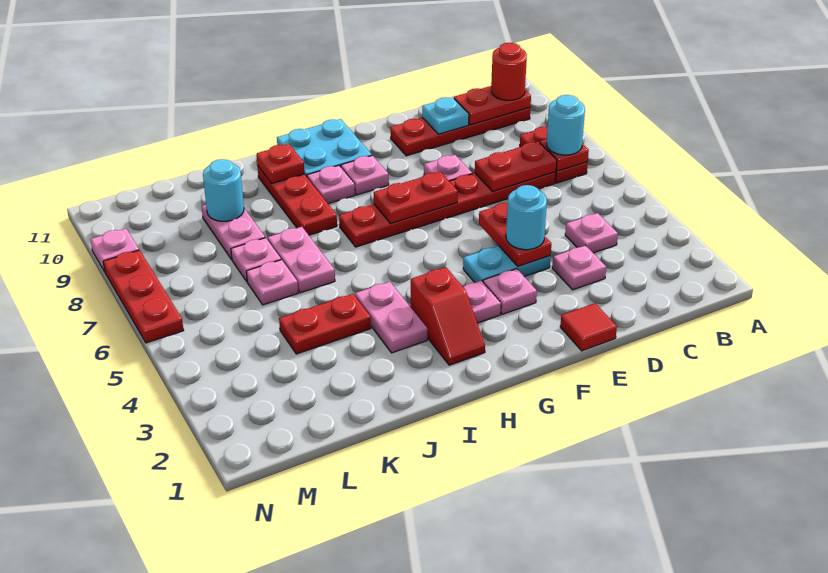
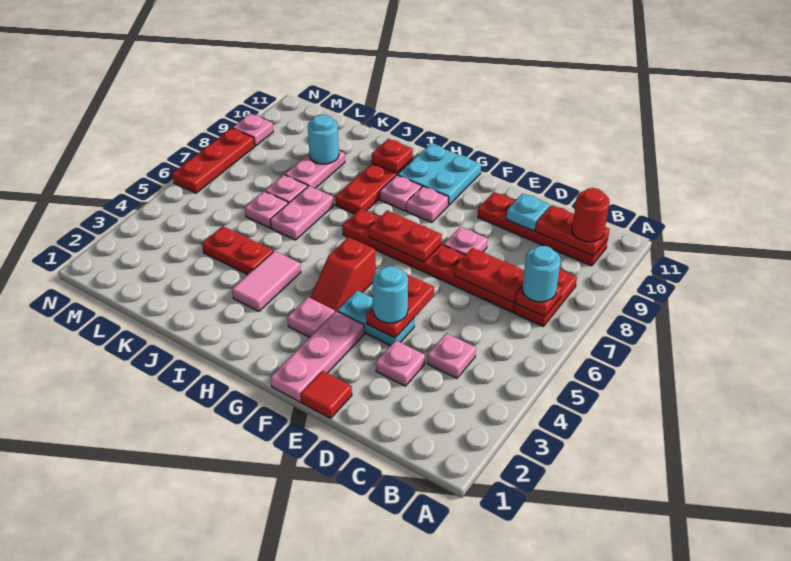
pink plate F3 level 1 -> pink plate F1:F3 level 1
red slope H2:H3 level 1 top 3 -> red slope G4:G5 level 1 top 5
pink plate I3:I4 level 1 -> pink tile I3:I4 level 1

